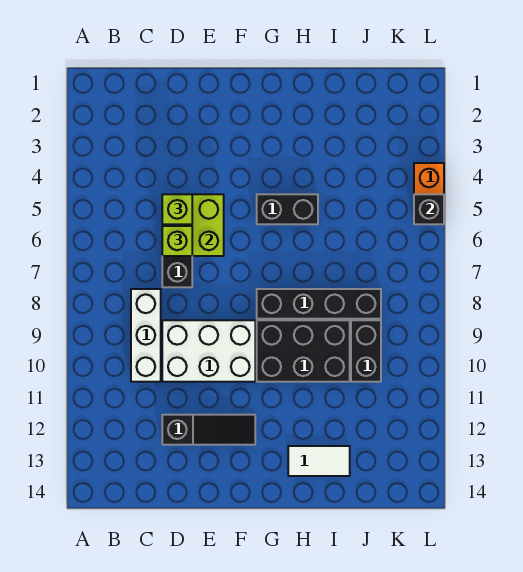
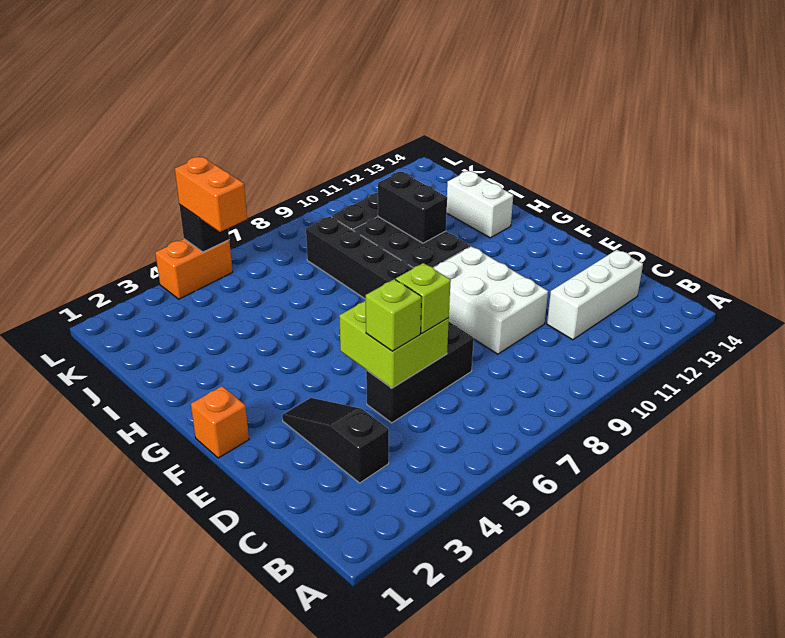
white brick C8:C10 level 1 -> white brick C11:C13 level 1
black slope D12:F12 level 1 top D -> black slope C3:E3 level 1 top C
none -> orange brick F1 level 1
black brick G5:H5 level 1 -> black brick H10:I10 level 2
white tile H13:I13 level 1 -> white brick H13:I13 level 1
none -> orange brick K5:L5 level 3

